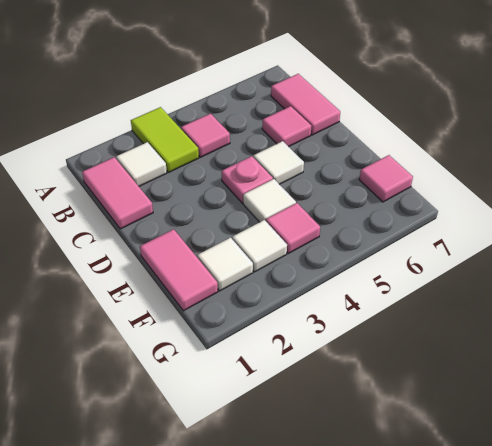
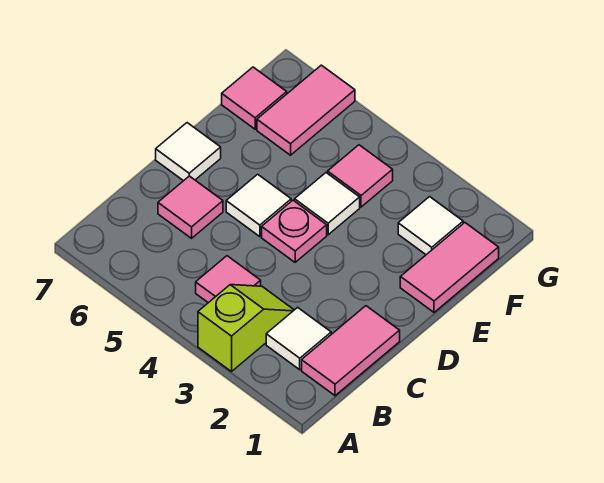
lime tile A3:B3 level 1 -> lime slope A3:B3 level 1 top A
pink tile B7:C7 level 1 -> pink tile F6:G6 level 1
white tile F3 level 1 -> white tile D7 level 1

